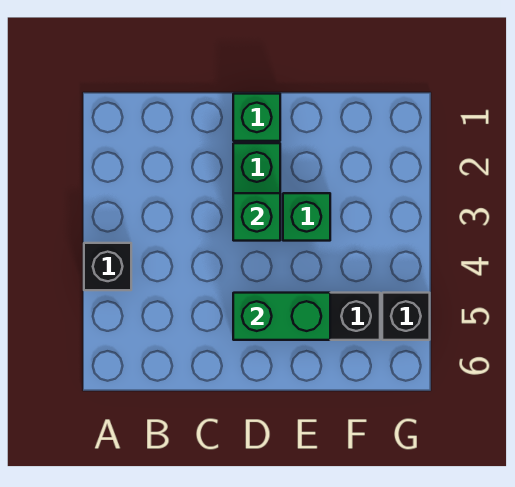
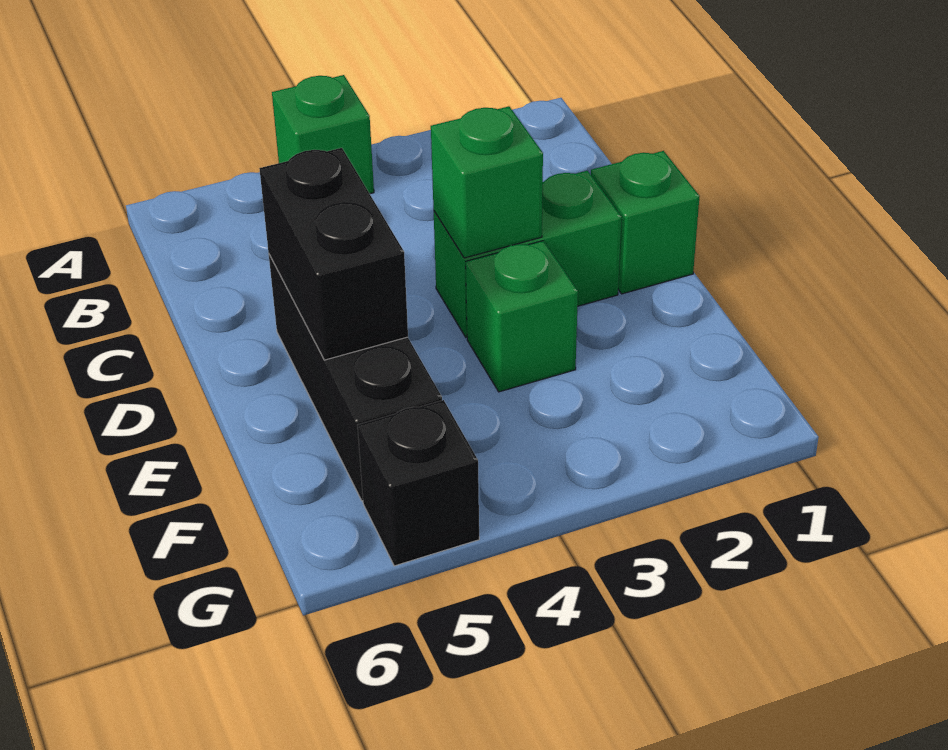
black brick A4 level 1 -> green brick A4 level 1
green brick D5:E5 level 2 -> black brick D5:E5 level 2

